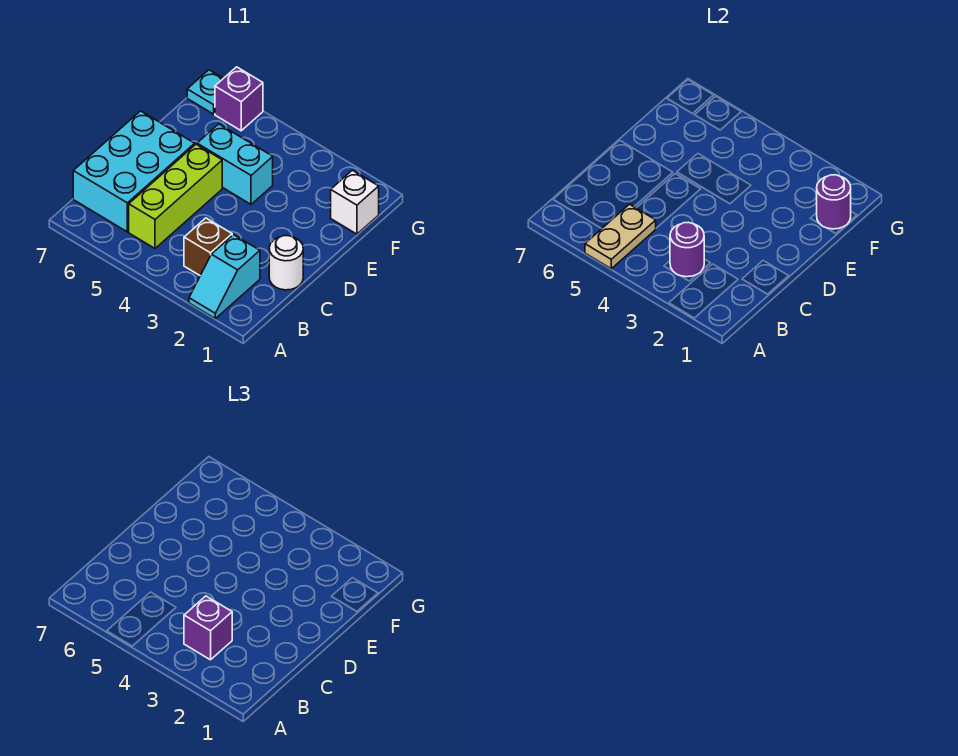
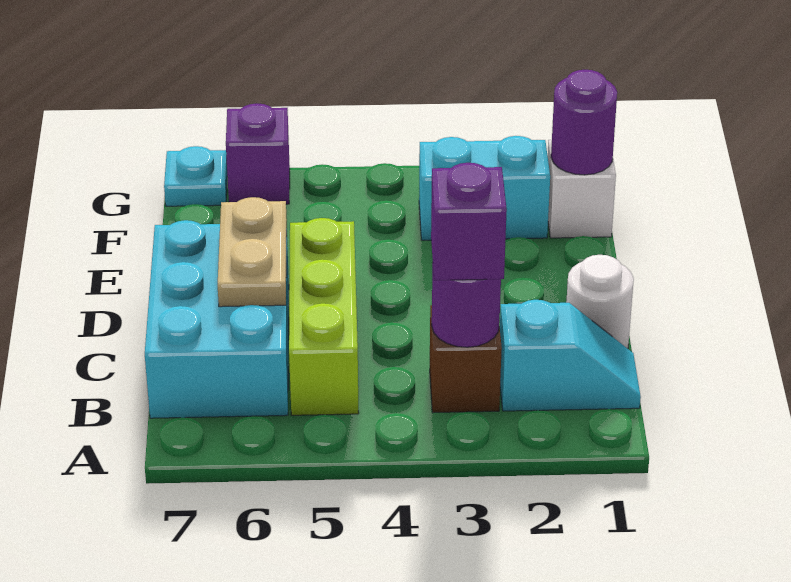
cyan slope A2:B2 level 1 top B -> cyan slope B1:B2 level 1 top 2
tan plate A5:B5 level 2 -> tan plate C6:D6 level 2
cyan brick E4:E5 level 1 -> cyan brick F2:F3 level 1

